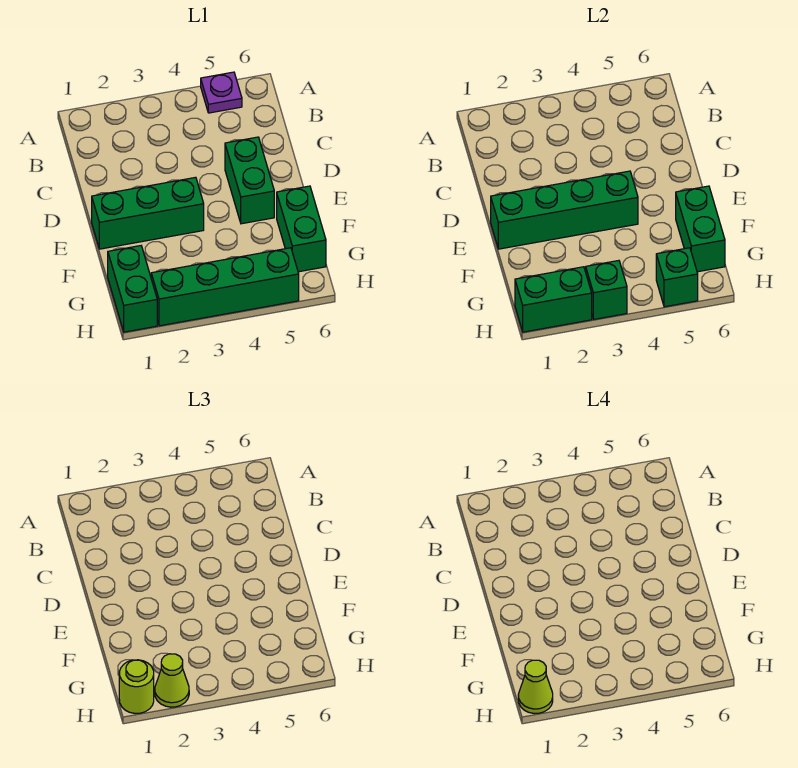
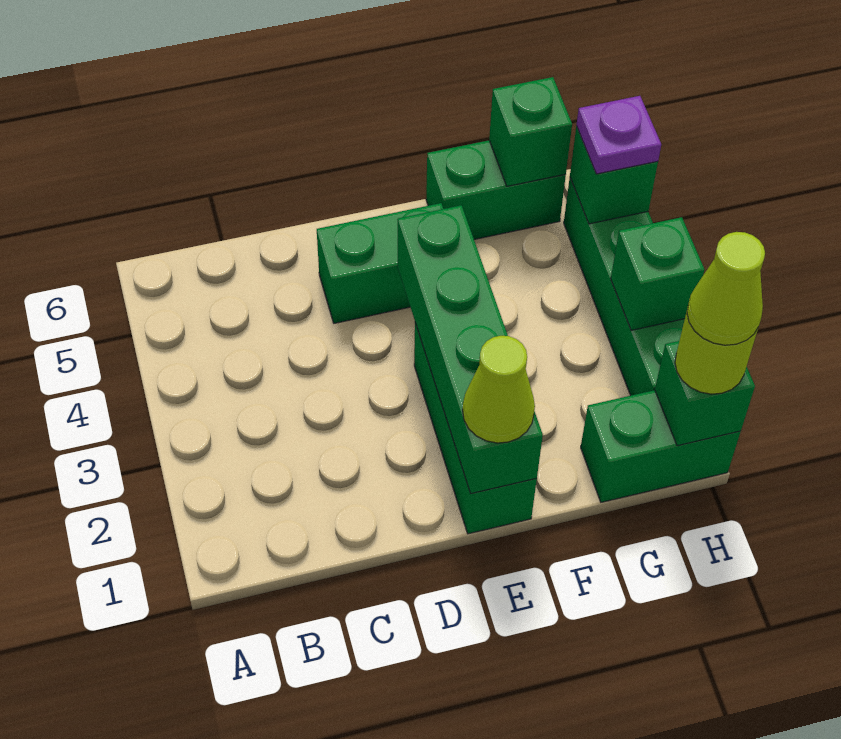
purple plate A5 level 1 -> purple plate H5 level 3
green brick F6:G6 level 2 -> green brick G6 level 2
green brick H1:H2 level 2 -> green brick H1 level 2
lime cone H2 level 3 -> lime cone E1 level 3

